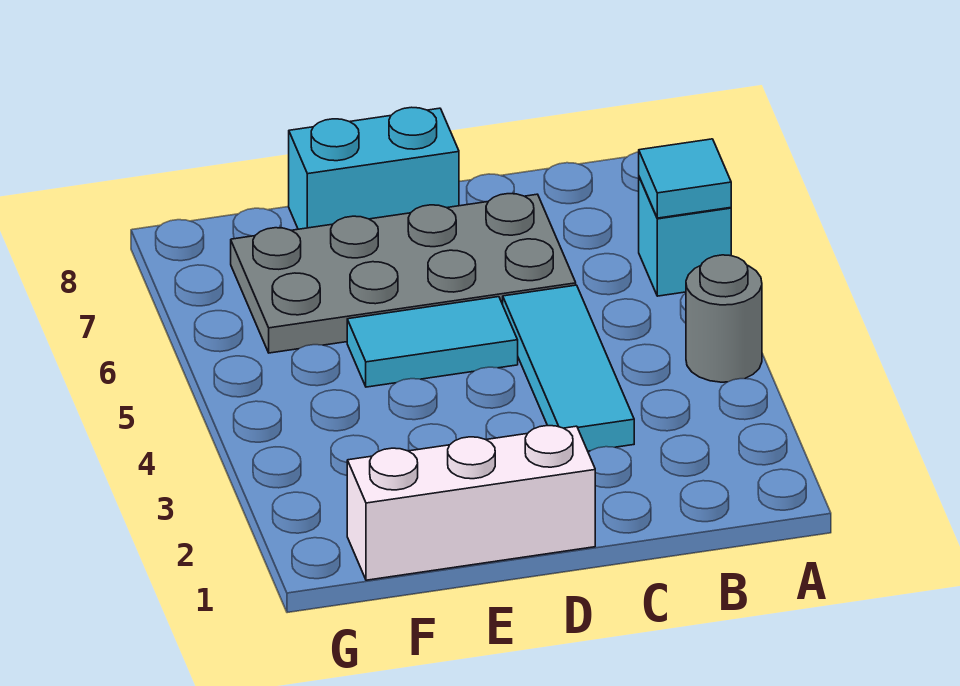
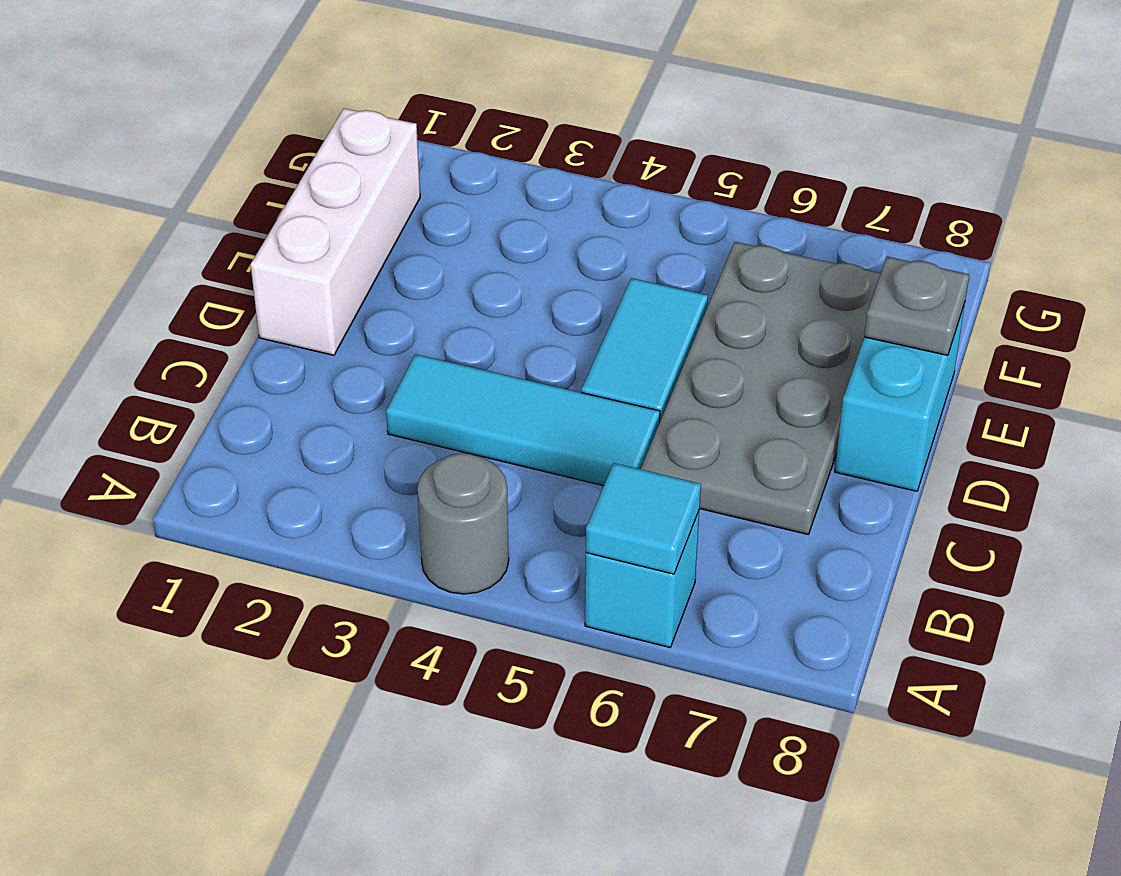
none -> grey plate E8 level 2

